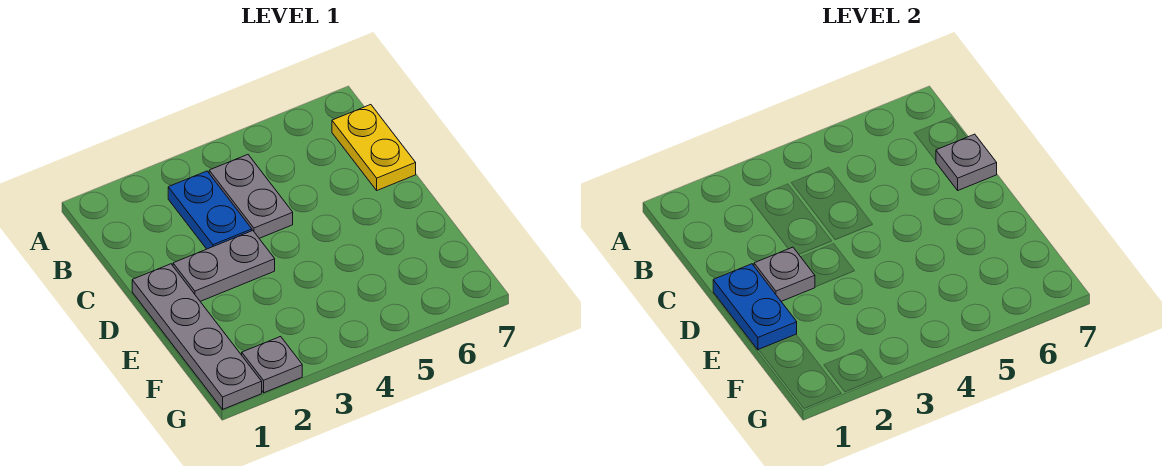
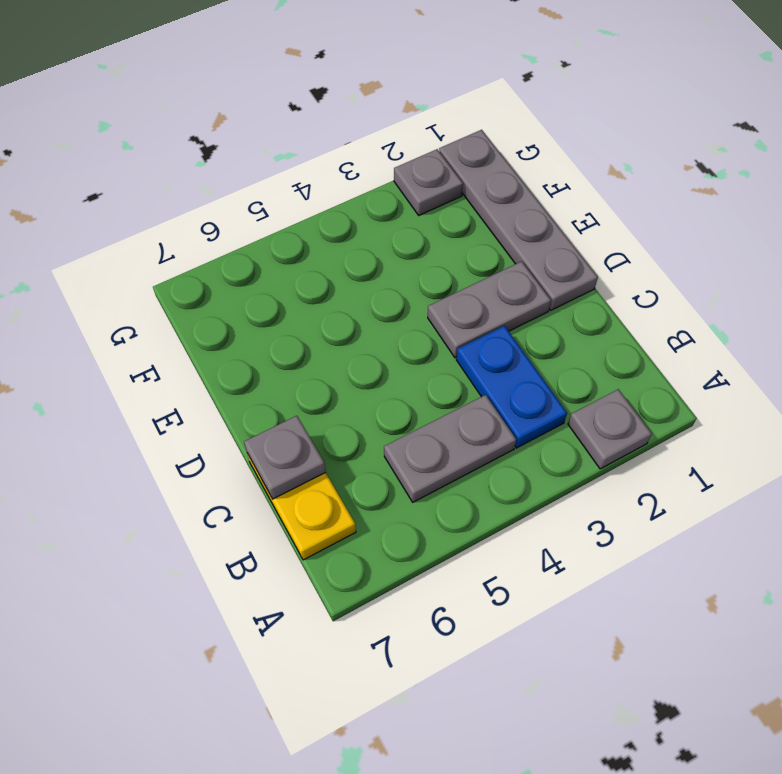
grey plate B4:C4 level 1 -> grey plate B4:B5 level 1
blue plate D1:E1 level 2 -> none
grey plate D2 level 2 -> grey plate A2 level 1

